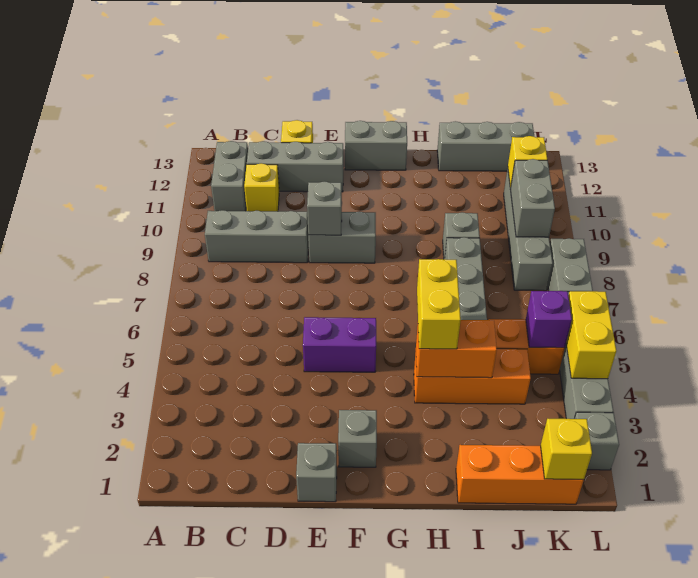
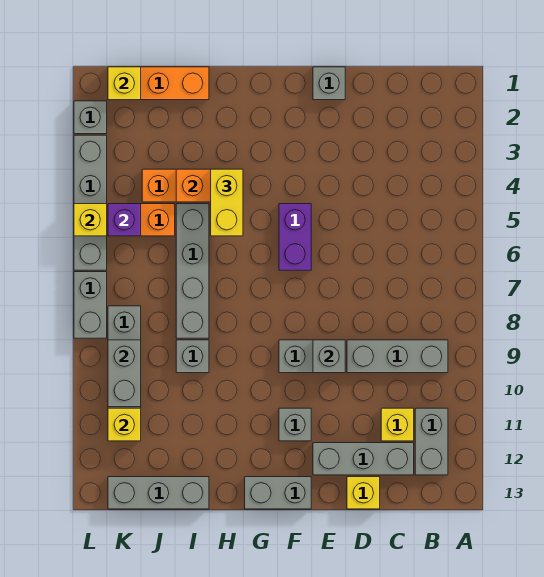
purple brick E5:F5 level 1 -> purple brick F5:F6 level 1
grey brick F2 level 1 -> grey brick F11 level 1
yellow brick L4:L5 level 2 -> yellow brick L5 level 2

